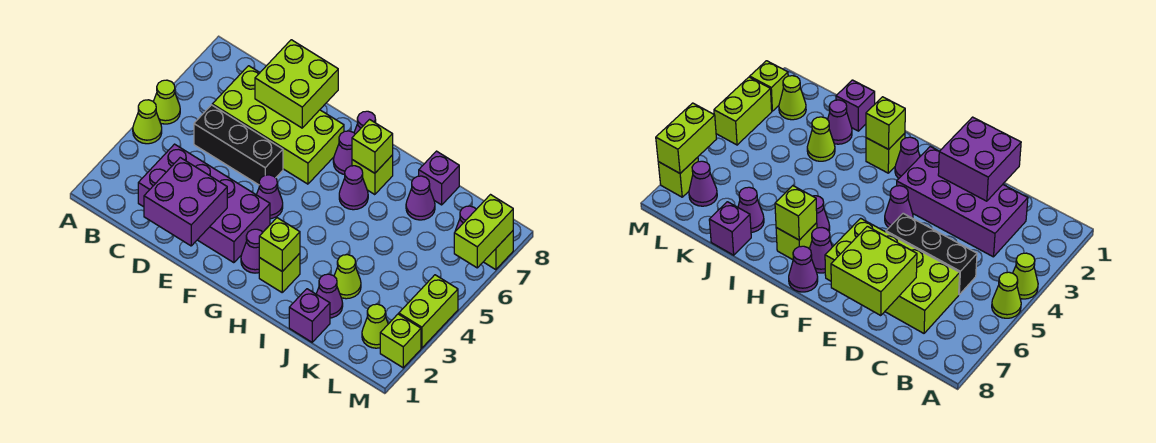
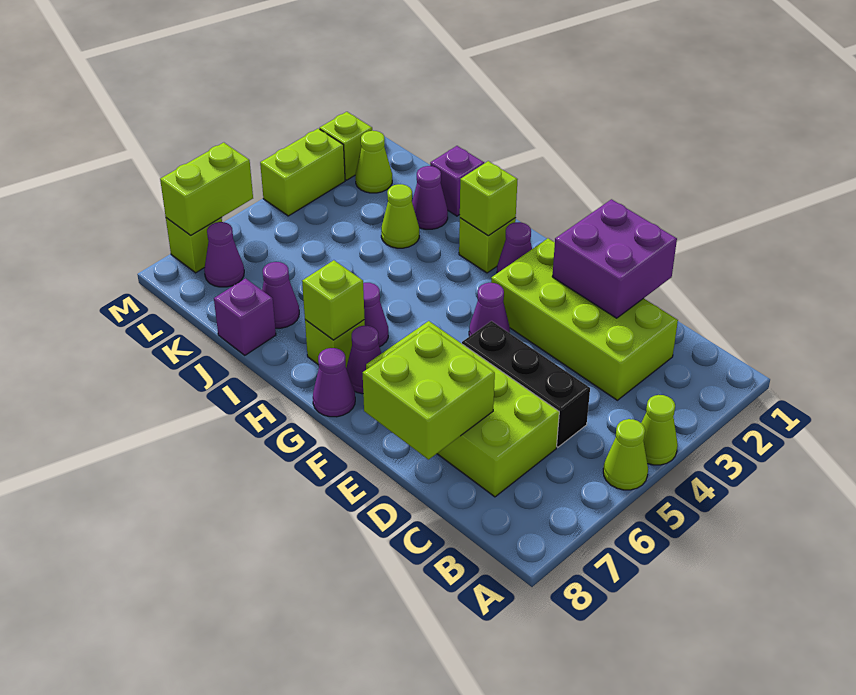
purple brick C2:F3 level 1 -> lime brick C2:F3 level 1

